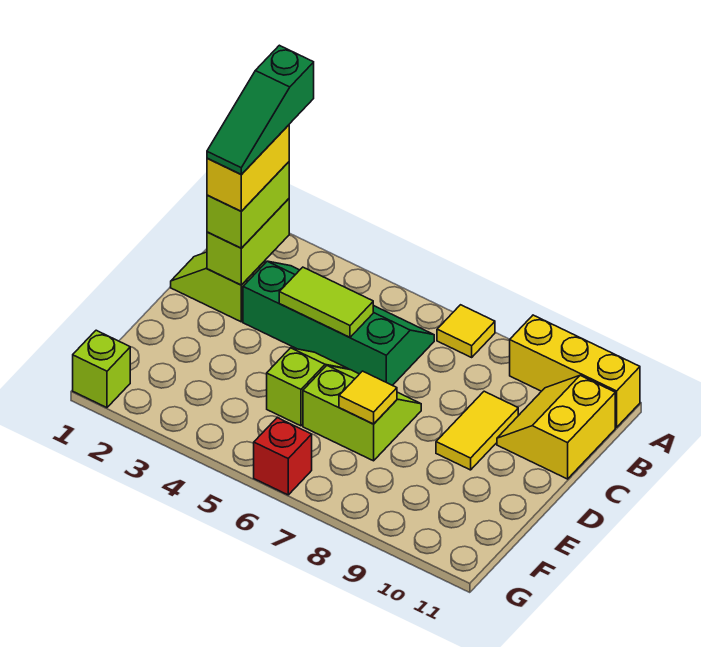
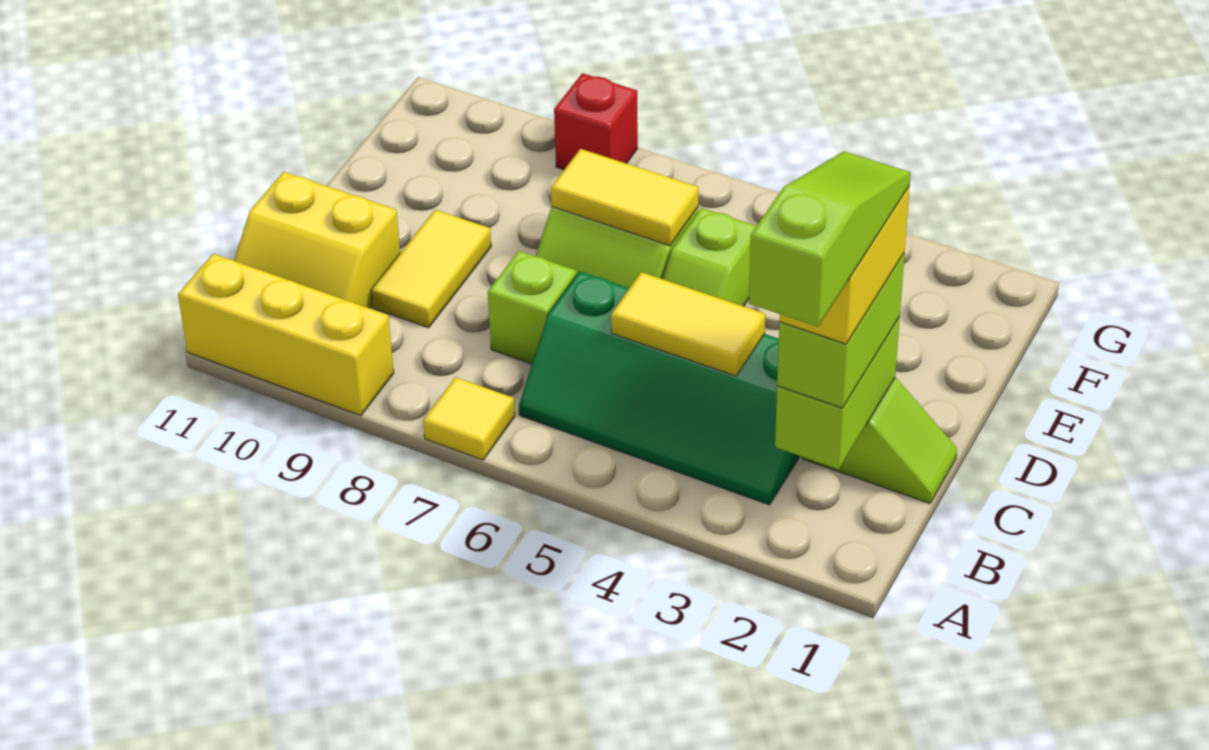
green slope A2:C2 level 5 top A -> lime slope A2:C2 level 5 top A
yellow slope B10:C11 level 1 top 11 -> yellow slope B10:C11 level 1 top C
lime tile C4:C5 level 2 -> yellow tile C4:C5 level 2
yellow tile E7 level 2 -> yellow tile E6:E7 level 2
lime brick G1 level 1 -> lime brick C7 level 1
red brick G6 level 1 -> red brick G8 level 1

